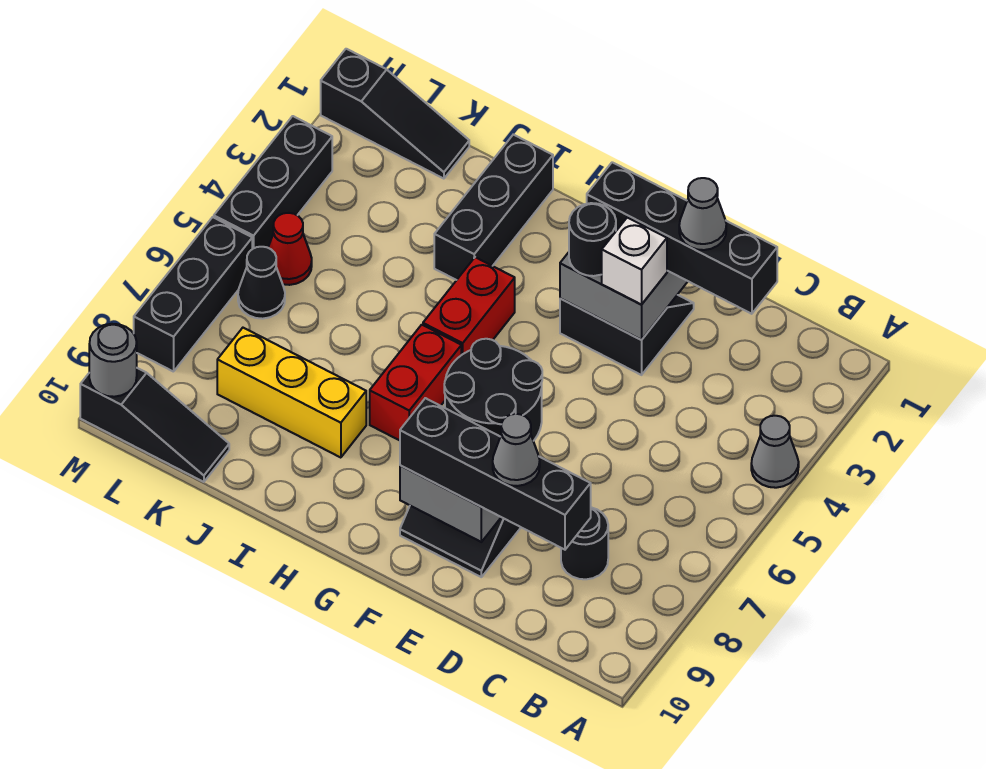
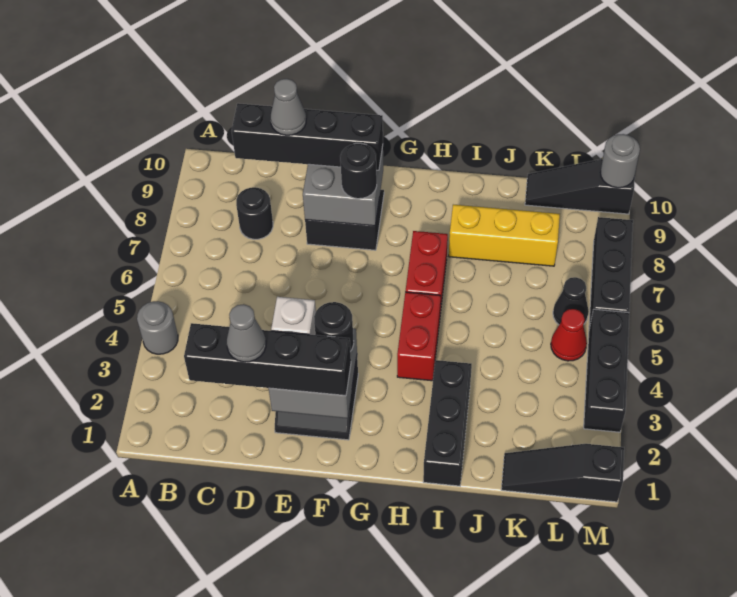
grey cone A4 level 1 -> grey round brick A4 level 1
black round brick E7:F8 level 3 -> black round brick F8 level 3

